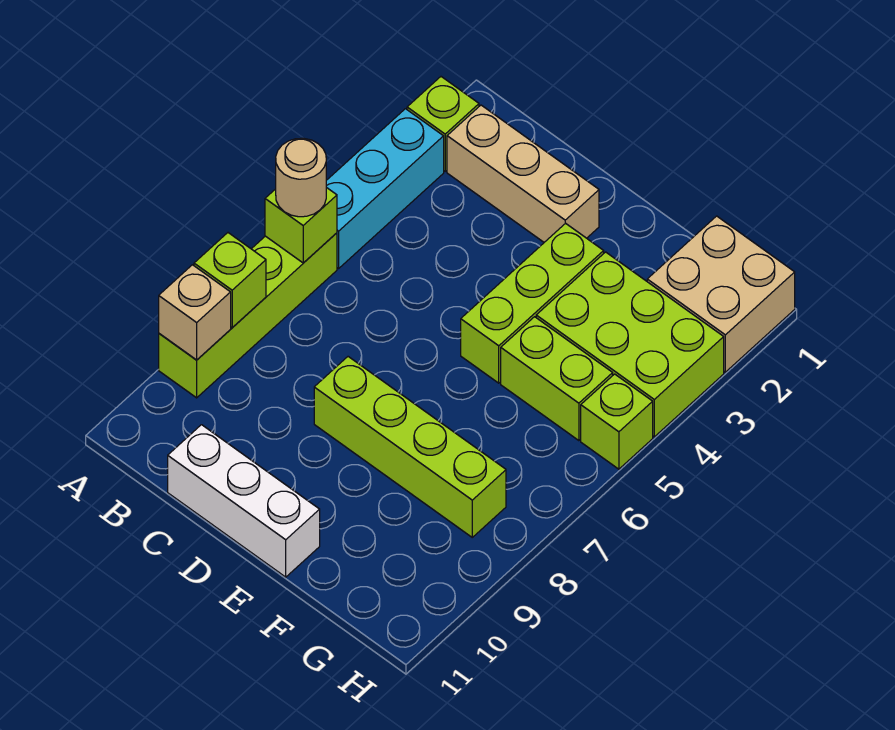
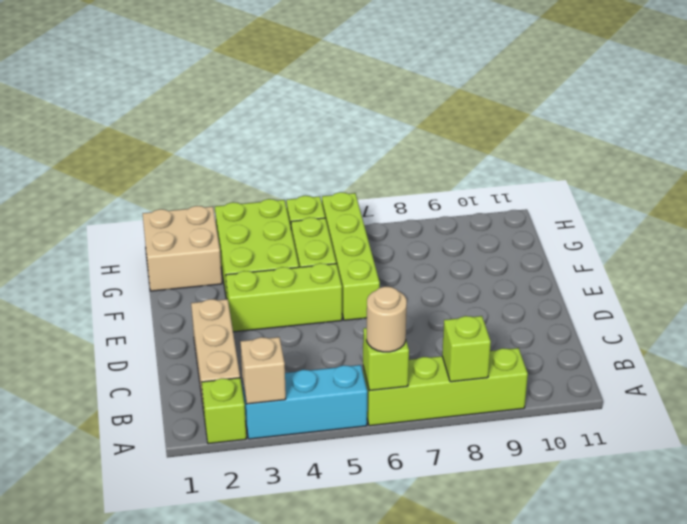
tan brick A9 level 2 -> tan brick A3 level 2
white brick C11:E11 level 1 -> none
lime brick D8:G8 level 1 -> lime brick E6:H6 level 1

